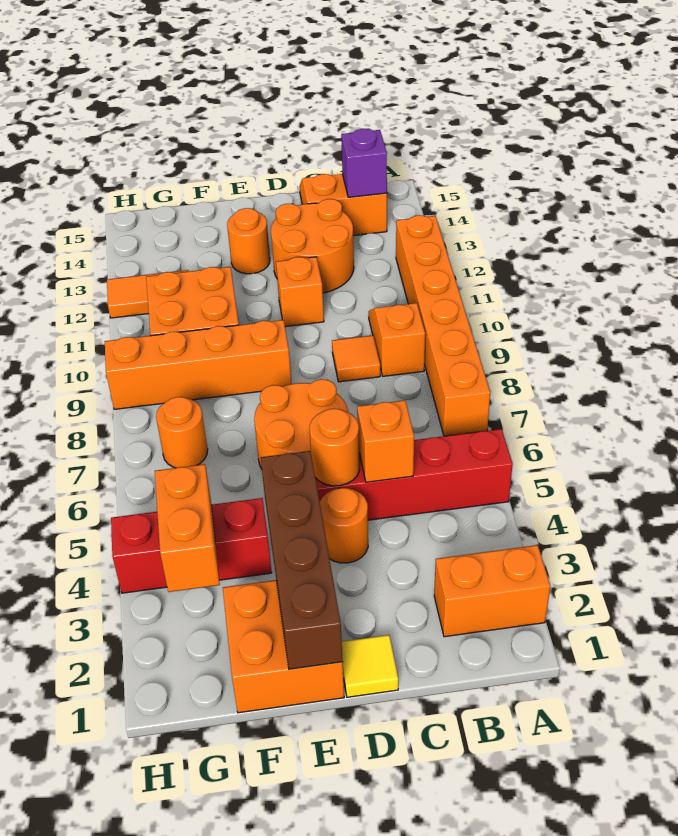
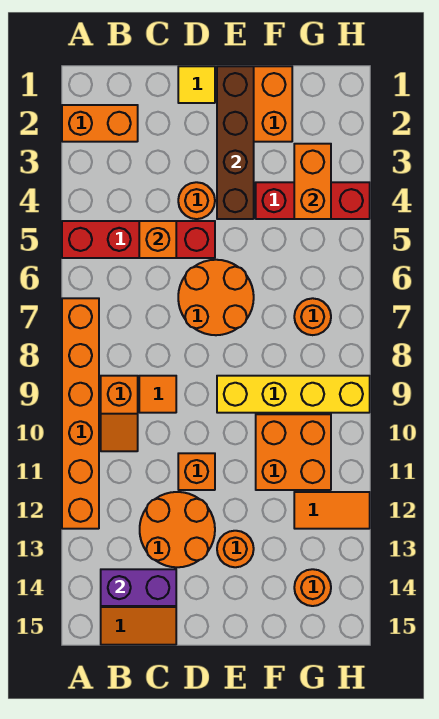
purple brick B14 level 2 -> purple brick B14:C14 level 2
orange round brick D5 level 2 -> orange round brick G14 level 1
orange brick E9:H9 level 1 -> yellow brick E9:H9 level 1

